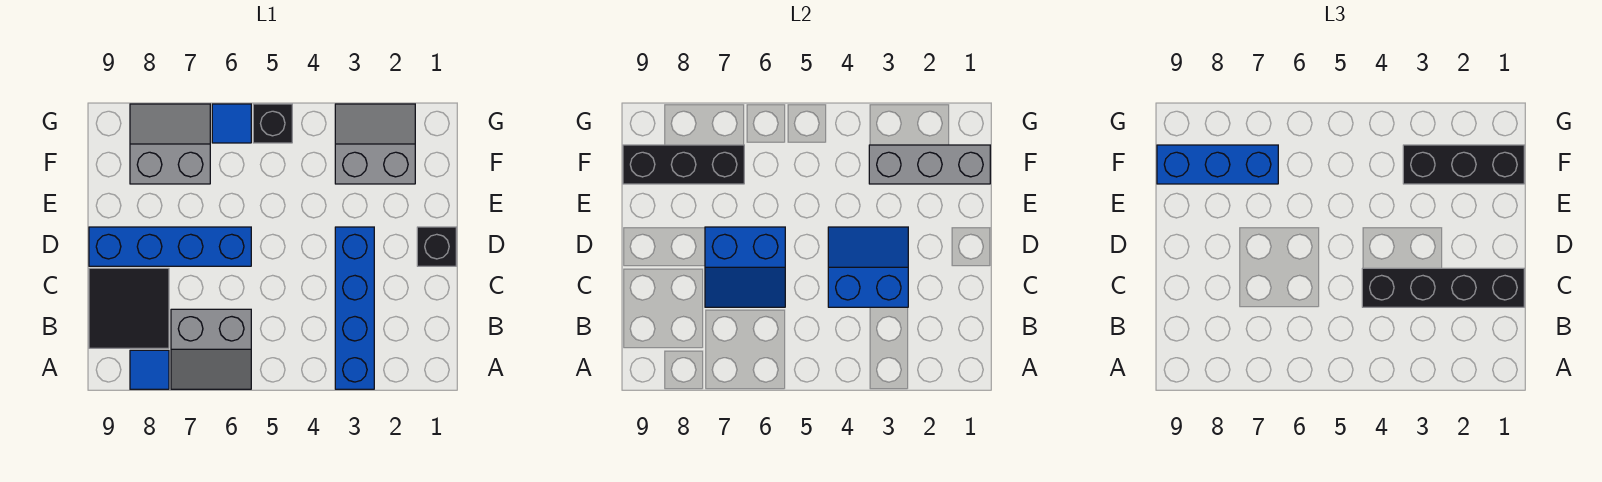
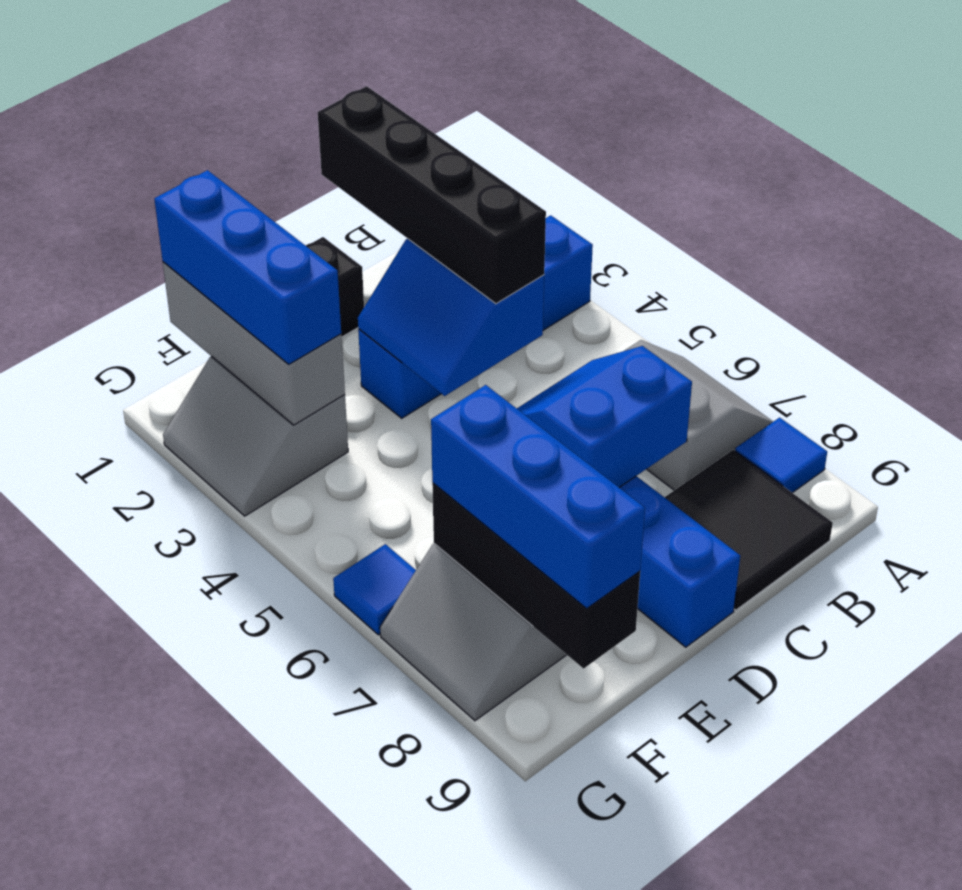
blue slope C6:D7 level 2 top D -> blue slope C6:D7 level 2 top 7
black brick F1:F3 level 3 -> blue brick F1:F3 level 3
black brick G5 level 1 -> none

